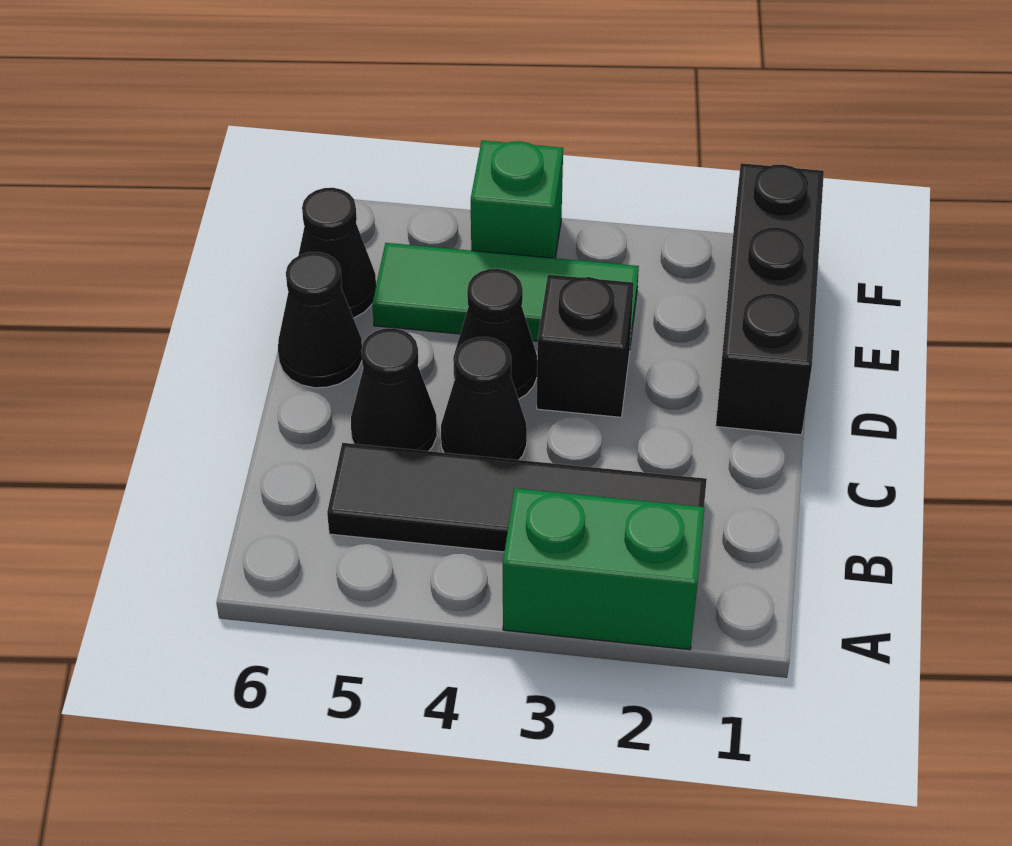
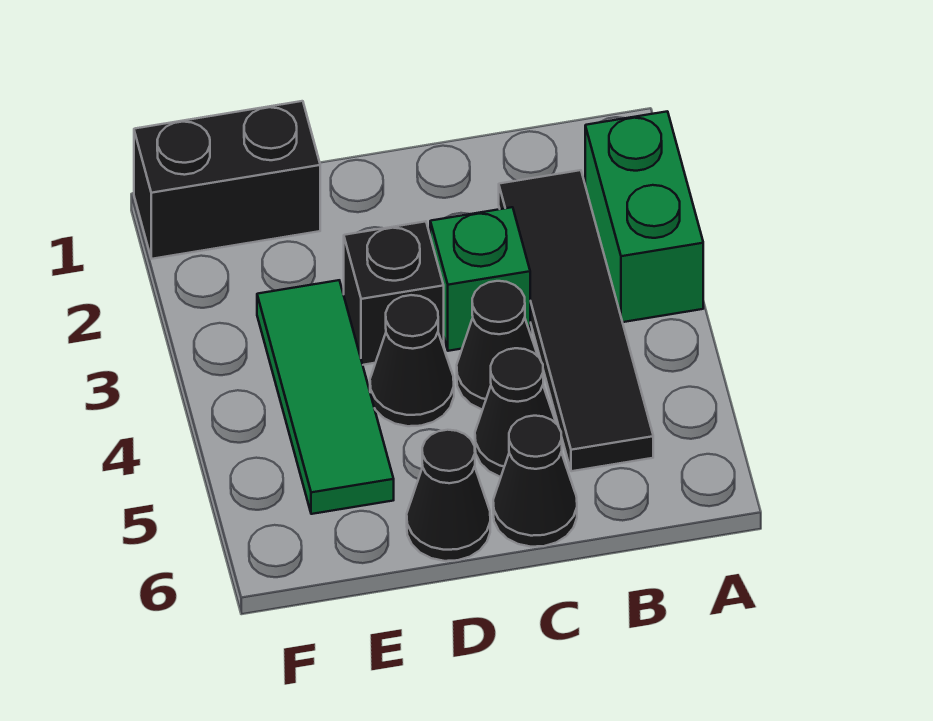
black brick D1:F1 level 1 -> black brick E1:F1 level 1
black cone E6 level 1 -> black cone C6 level 1
green brick F4 level 1 -> green brick C3 level 1

